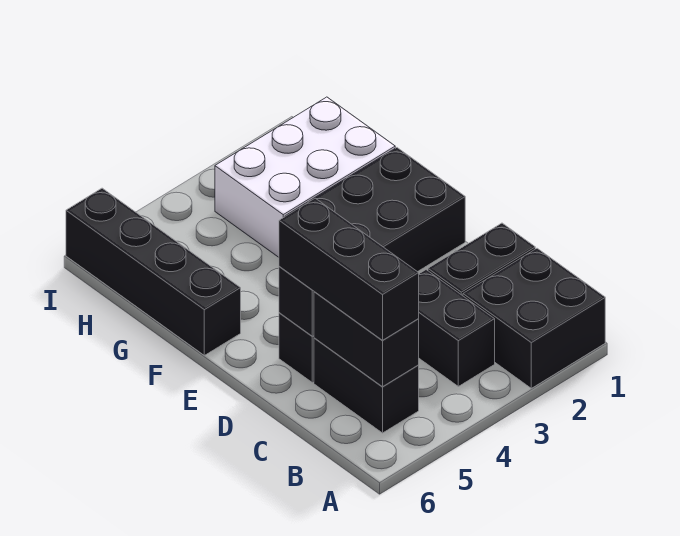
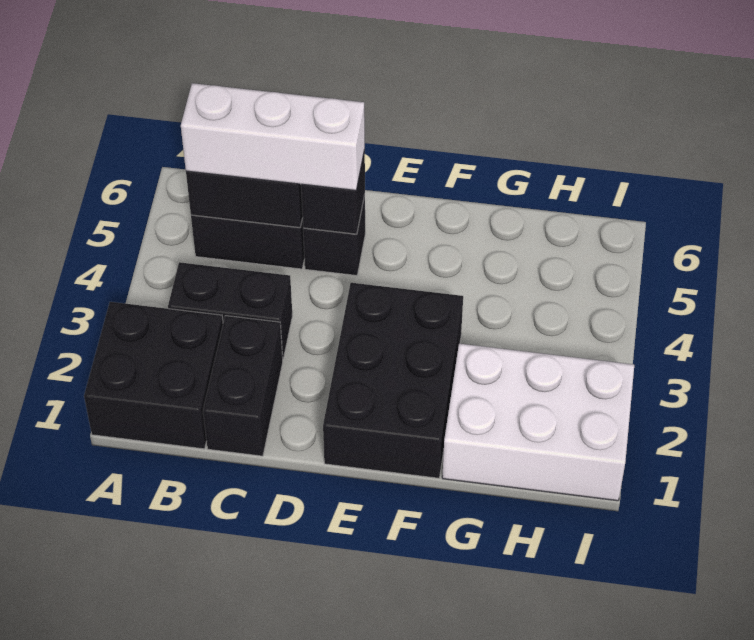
black brick B5:D5 level 3 -> white brick B5:D5 level 3
black brick F6:I6 level 1 -> none
white brick G1:H3 level 1 -> white brick G1:I2 level 1

